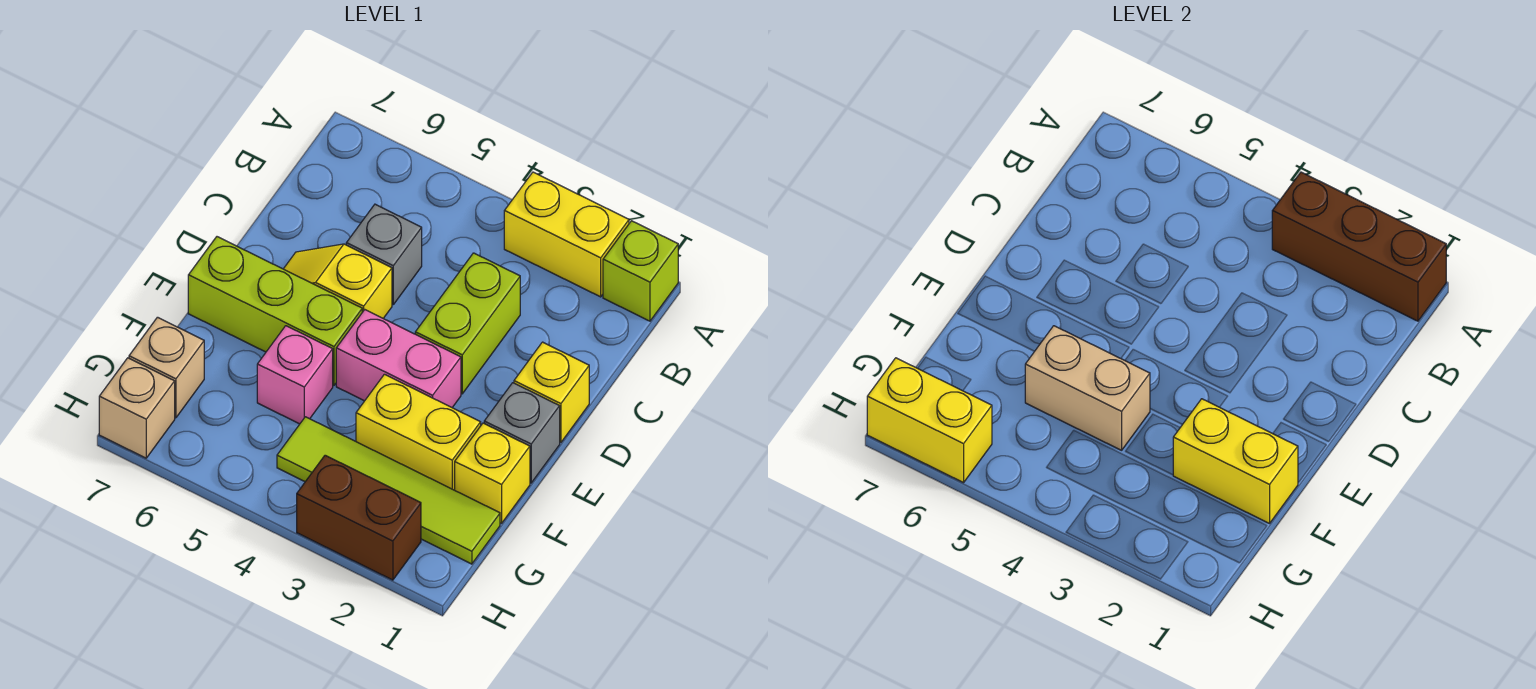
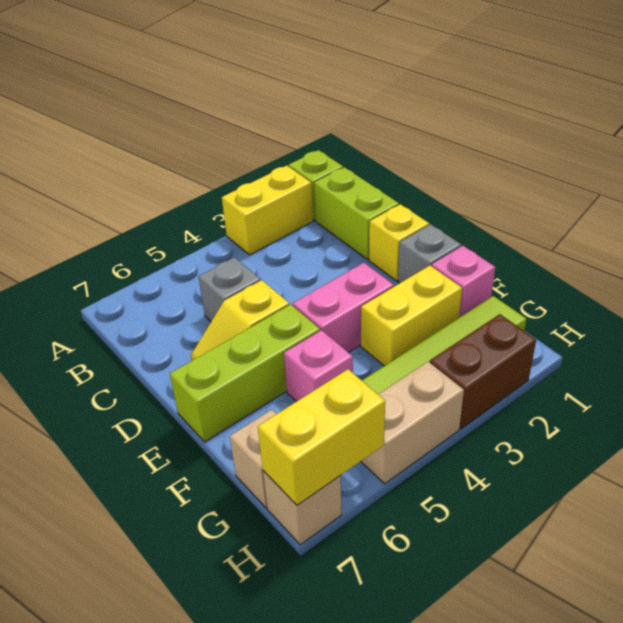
brown brick A1:A3 level 2 -> none
lime brick C3:D3 level 1 -> lime brick B1:C1 level 1
yellow brick F1 level 1 -> pink brick F1 level 1
yellow brick F1:F2 level 2 -> none
tan brick F4:F5 level 2 -> tan brick H4:H5 level 1

